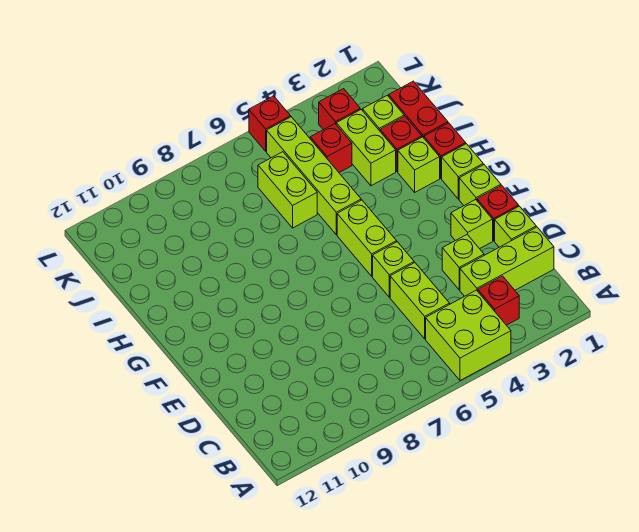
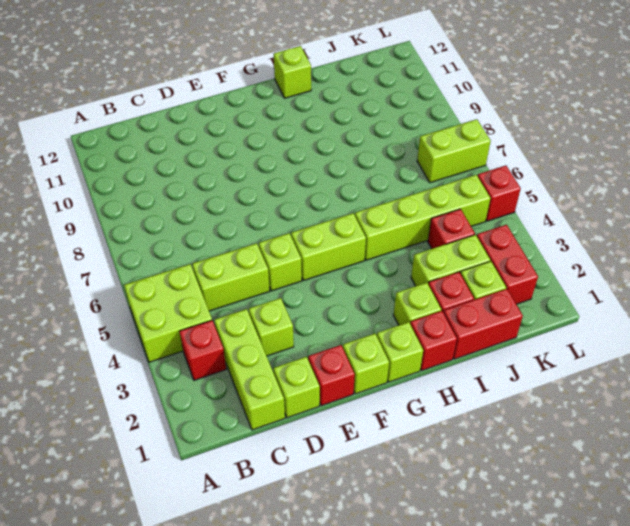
lime brick E2 level 1 -> lime brick H12 level 1
lime brick I6:J6 level 1 -> lime brick K7:L7 level 1
red brick K3 level 1 -> red brick K2:K3 level 1

